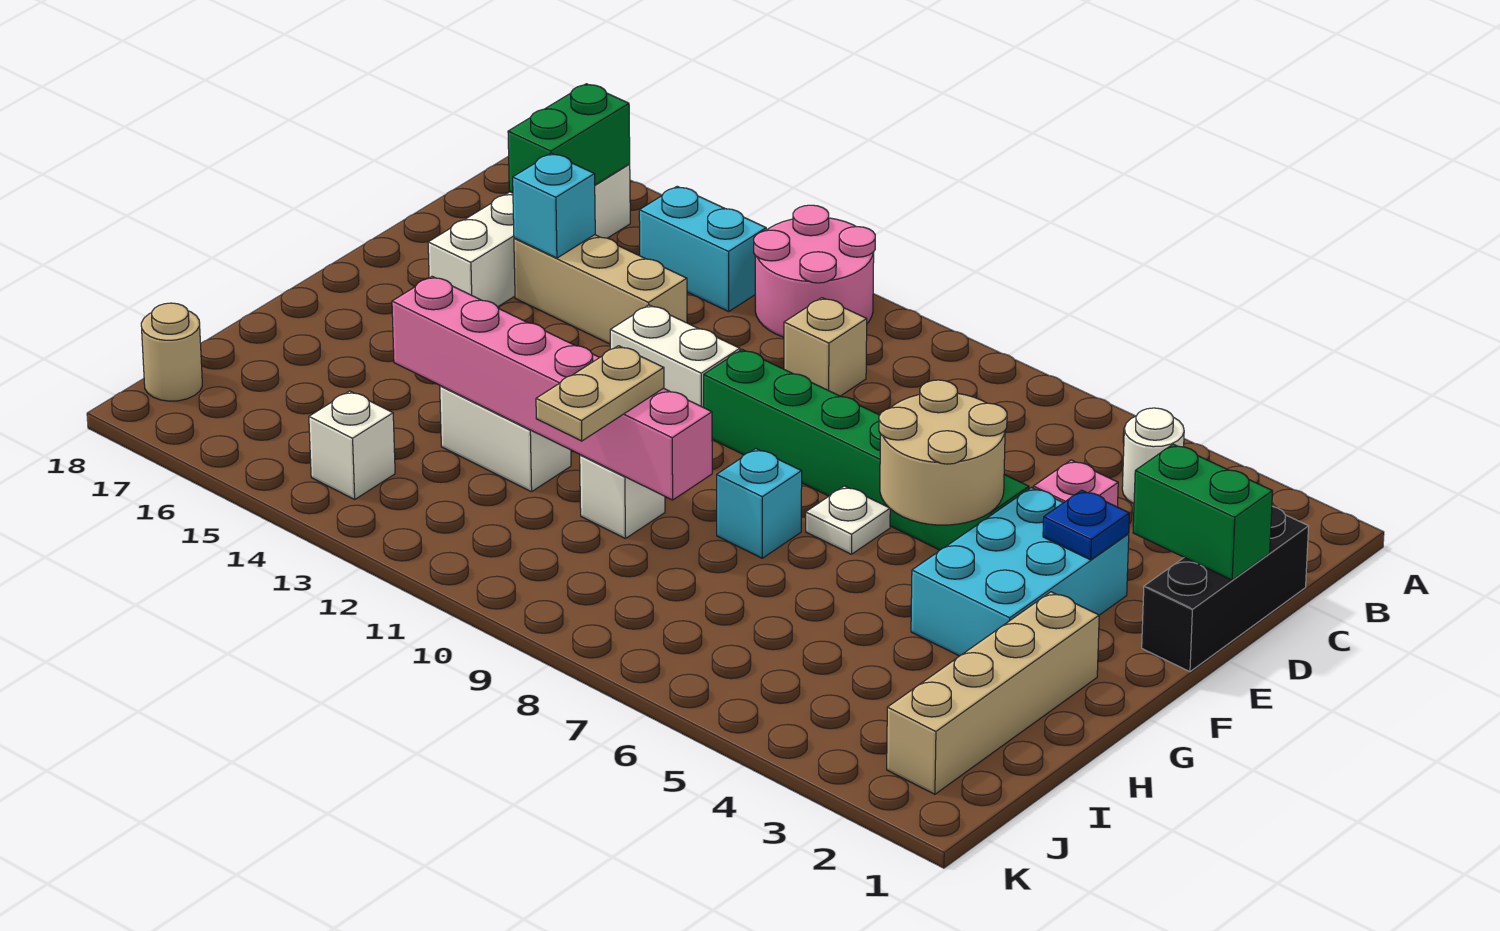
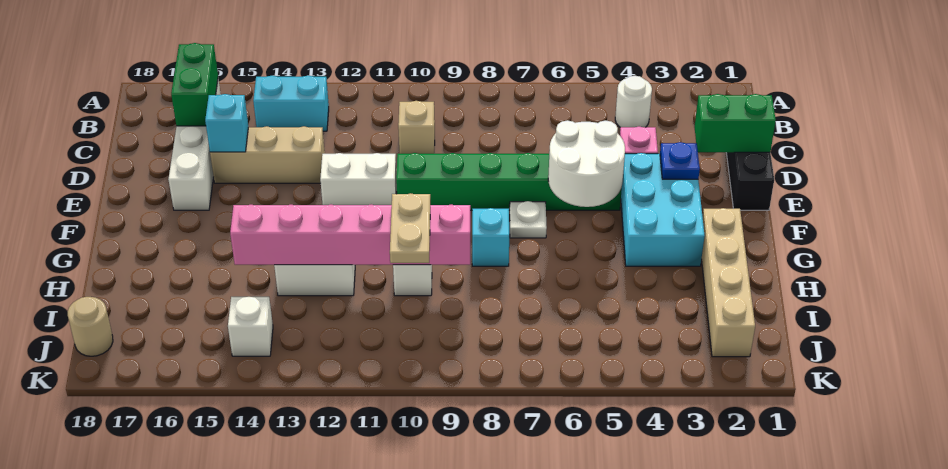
pink round brick A11:B12 level 1 -> none
tan round brick E5:F6 level 2 -> white round brick E5:F6 level 2

